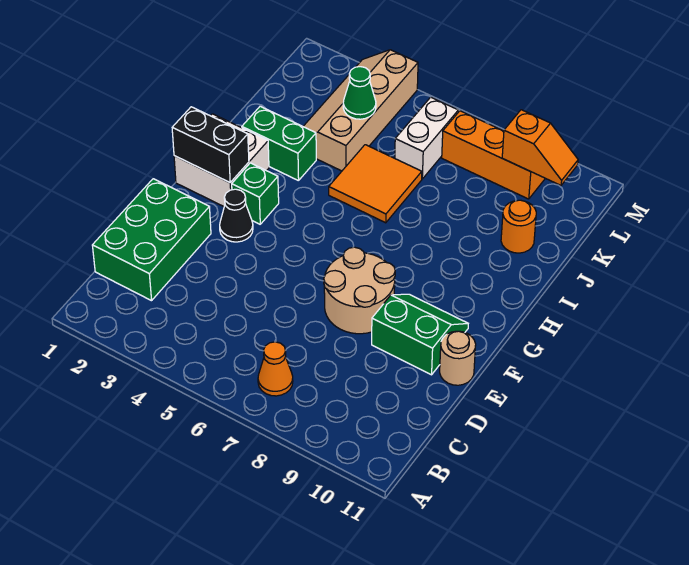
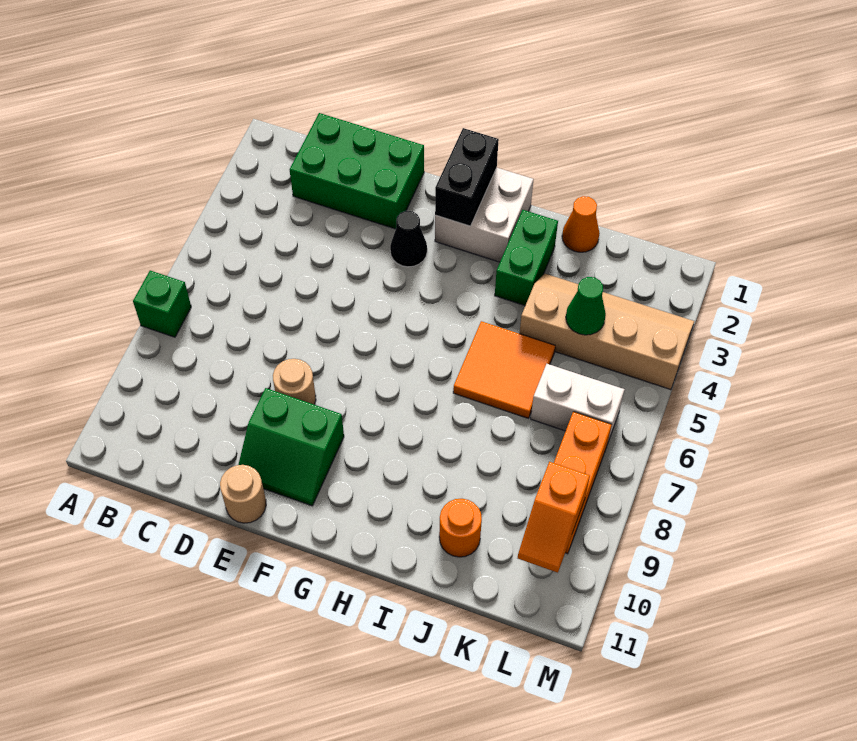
orange cone B7 level 1 -> orange cone J1 level 1
tan round brick E7:F8 level 1 -> tan round brick E8 level 1
green slope E9:F10 level 1 top E -> green slope E9:F10 level 1 top 9
green brick G3 level 1 -> green brick A7 level 1

